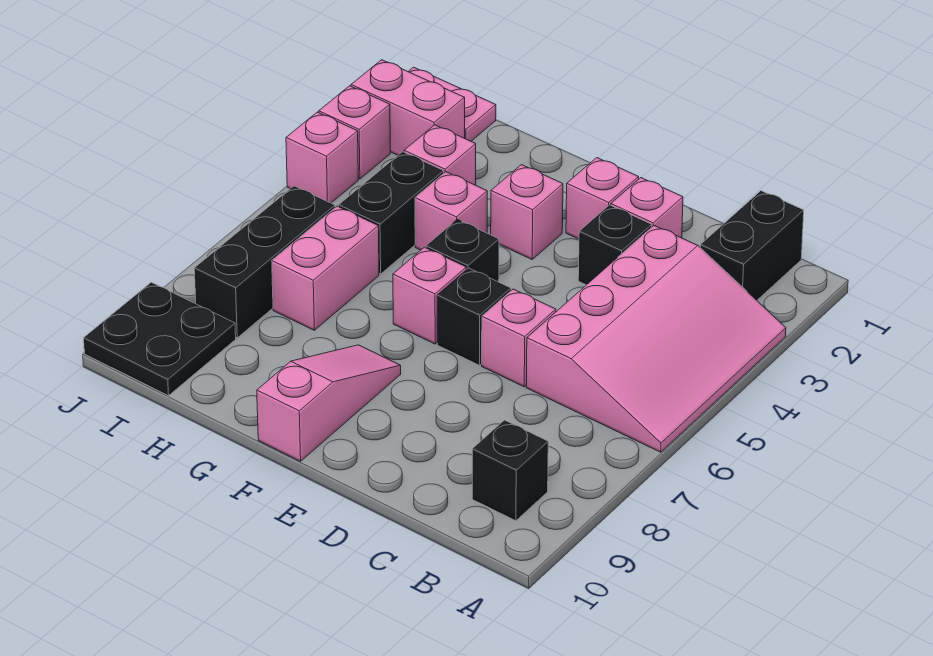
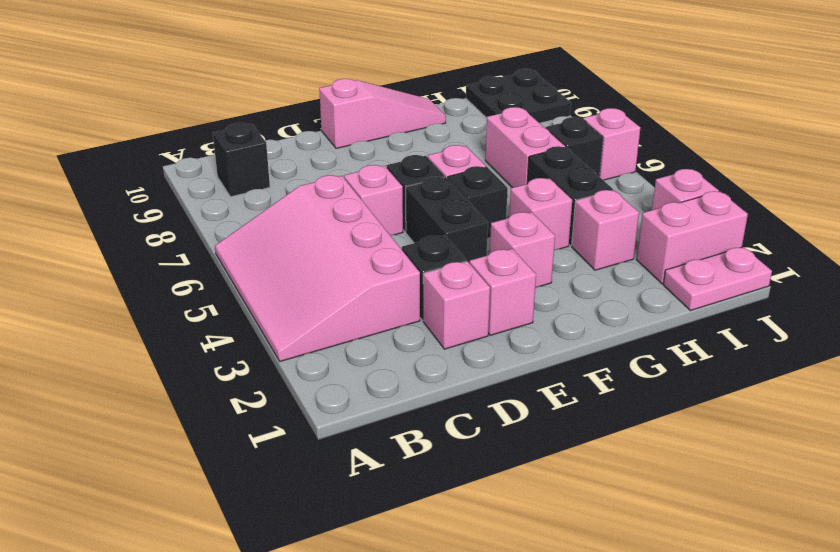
black brick B1:B2 level 1 -> black brick E4:E5 level 1
pink slope F8:F10 level 1 top 10 -> pink slope E10:G10 level 1 top E
black brick I6:I8 level 1 -> black brick I6 level 1
pink brick J4 level 1 -> pink brick J6 level 1

